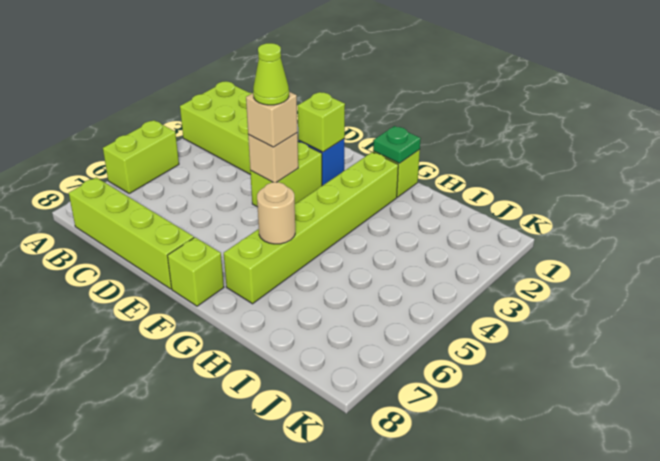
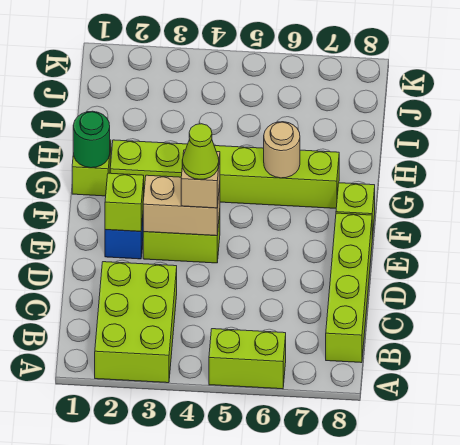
tan brick E4 level 2 -> tan brick E3:E4 level 2
green plate G1 level 2 -> green round brick G1 level 2

